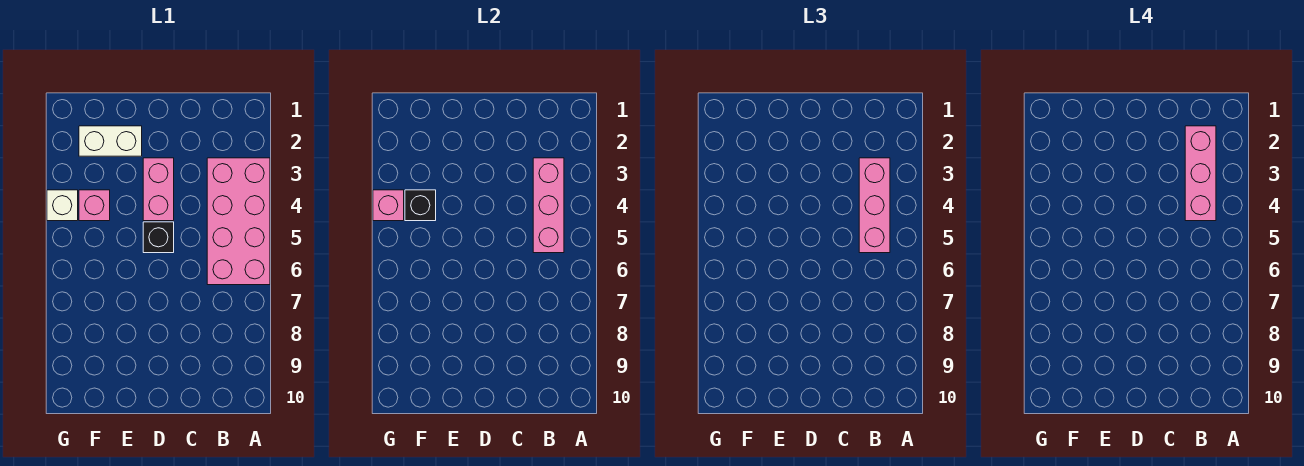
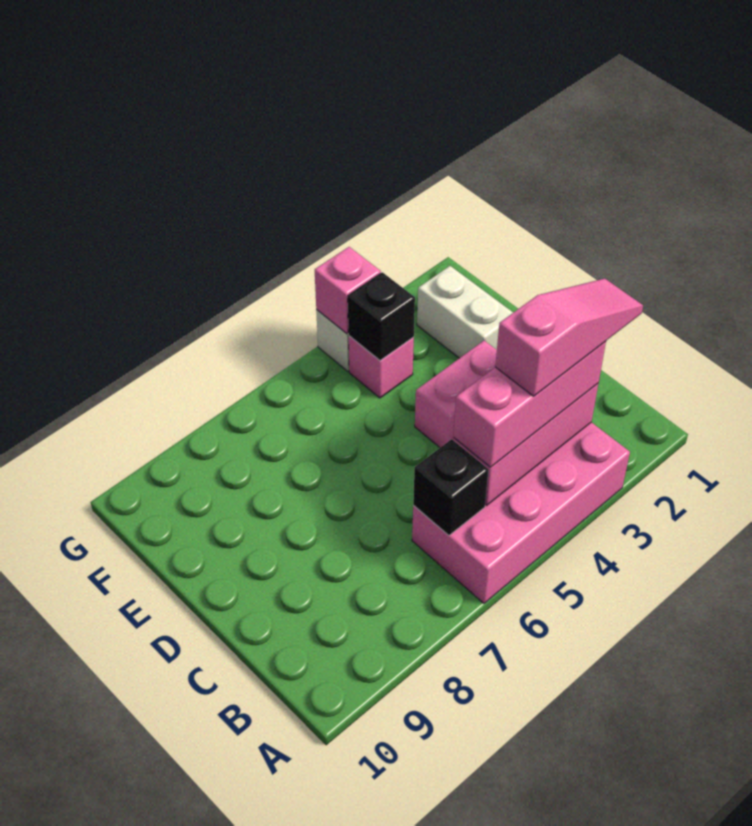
pink brick B2:B4 level 4 -> pink slope B2:B4 level 4 top 4
black brick D5 level 1 -> black brick B6 level 2

